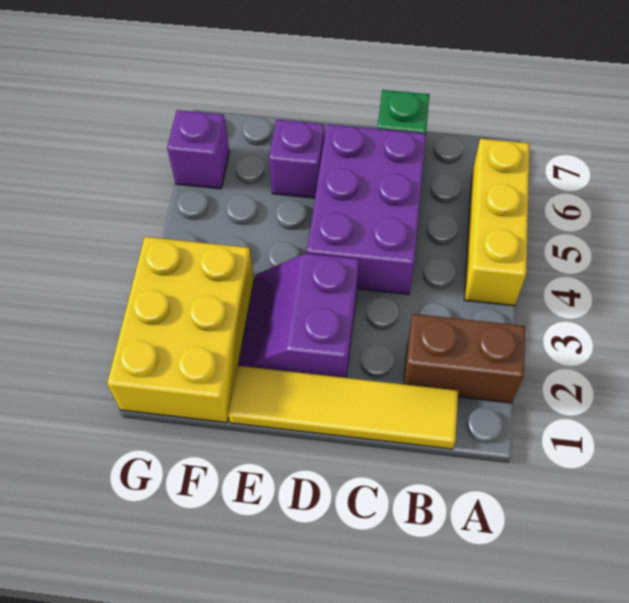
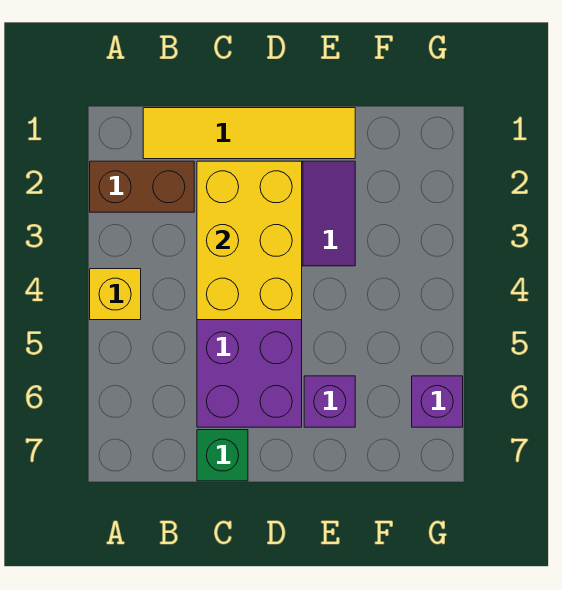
yellow brick A4:A6 level 1 -> yellow brick A4 level 1
yellow brick F1:G3 level 1 -> yellow brick C2:D4 level 2

